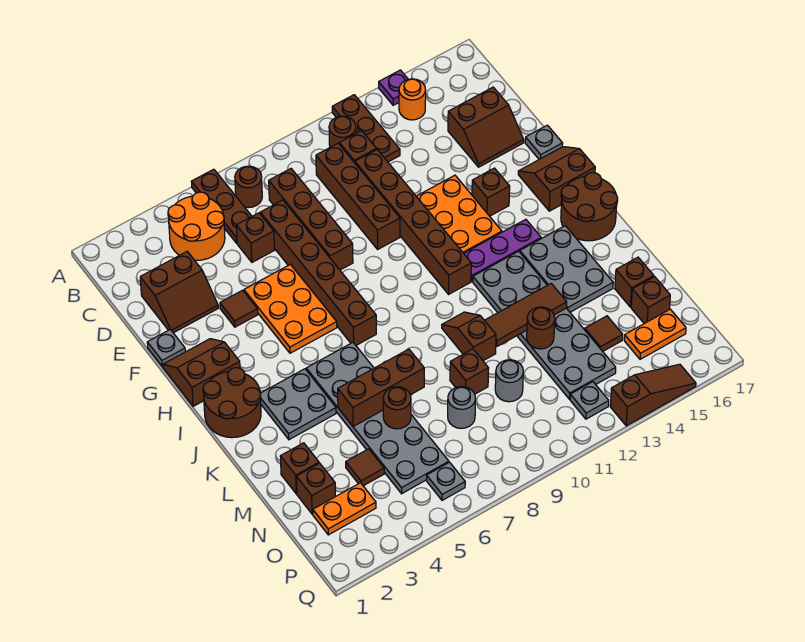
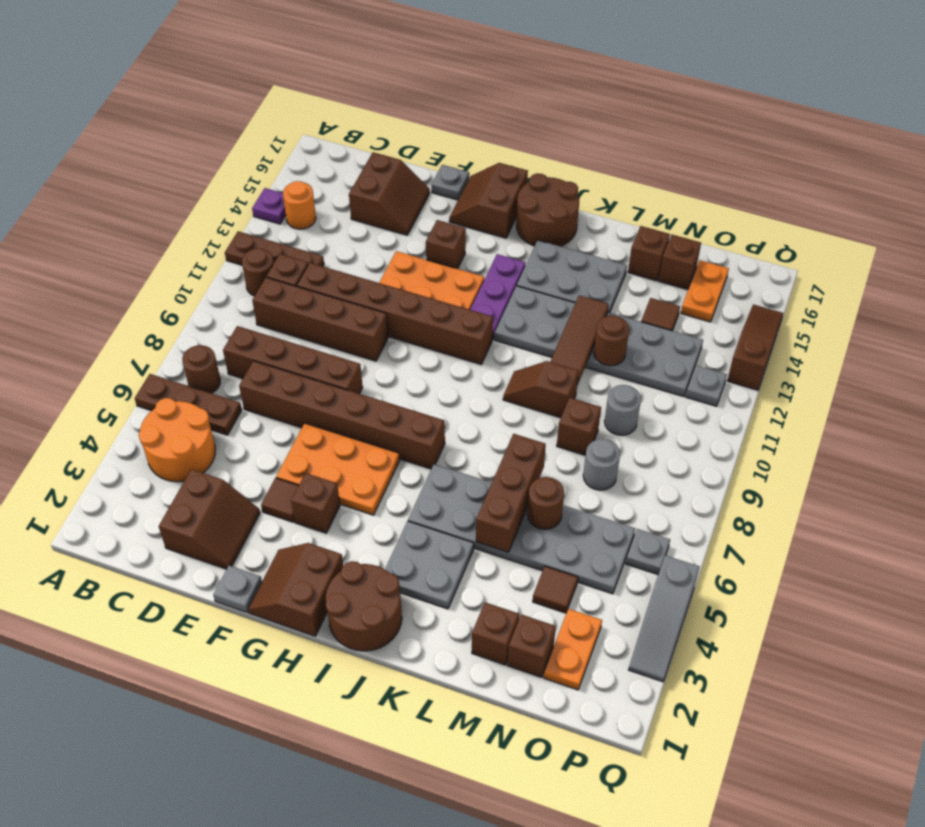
brown brick D6 level 1 -> brown brick G4 level 1
none -> grey slope Q3:Q5 level 1 top 5

